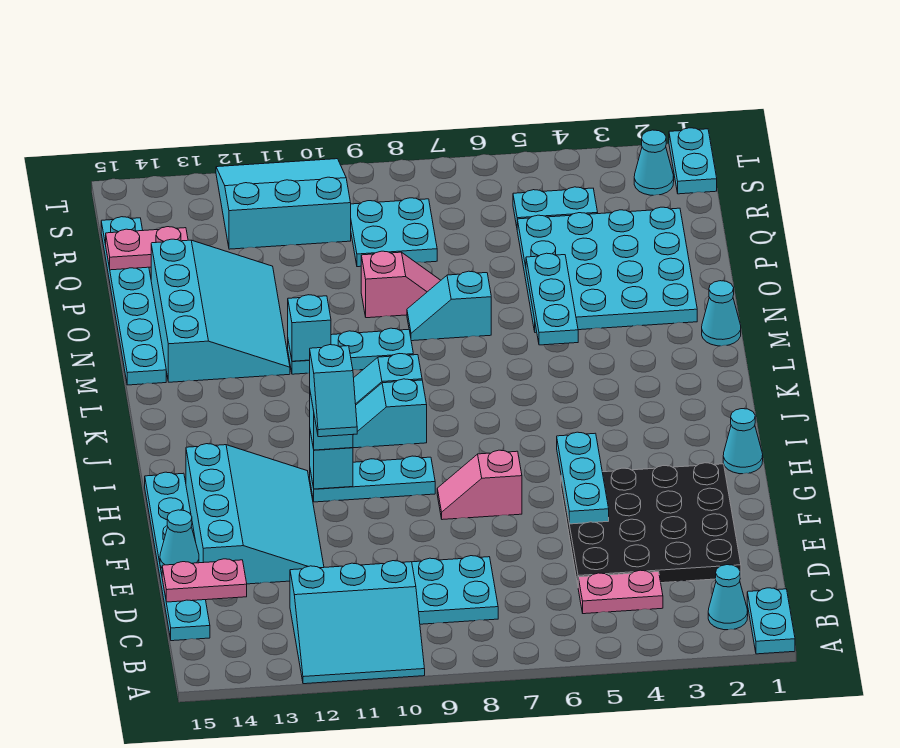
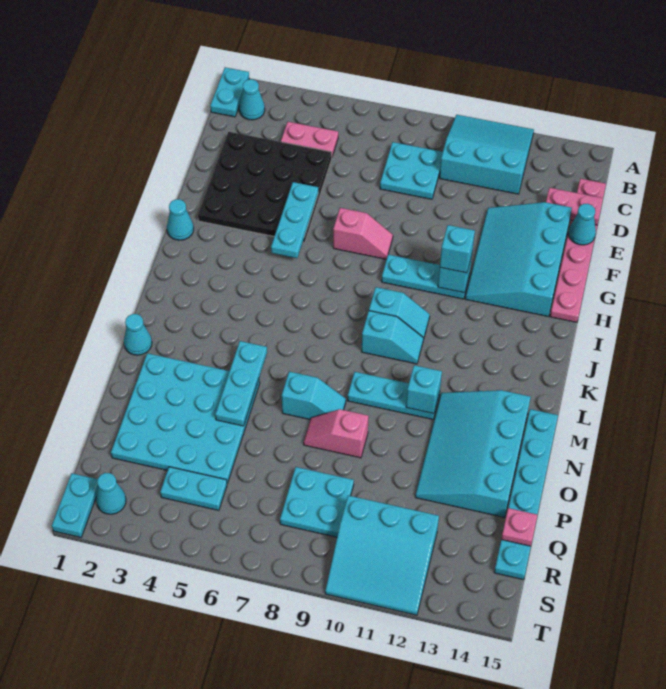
cyan plate C15:H15 level 1 -> pink plate C15:H15 level 1
cyan slope G11:H11 level 4 top H -> none
pink plate Q14:Q15 level 2 -> pink plate Q15 level 2

